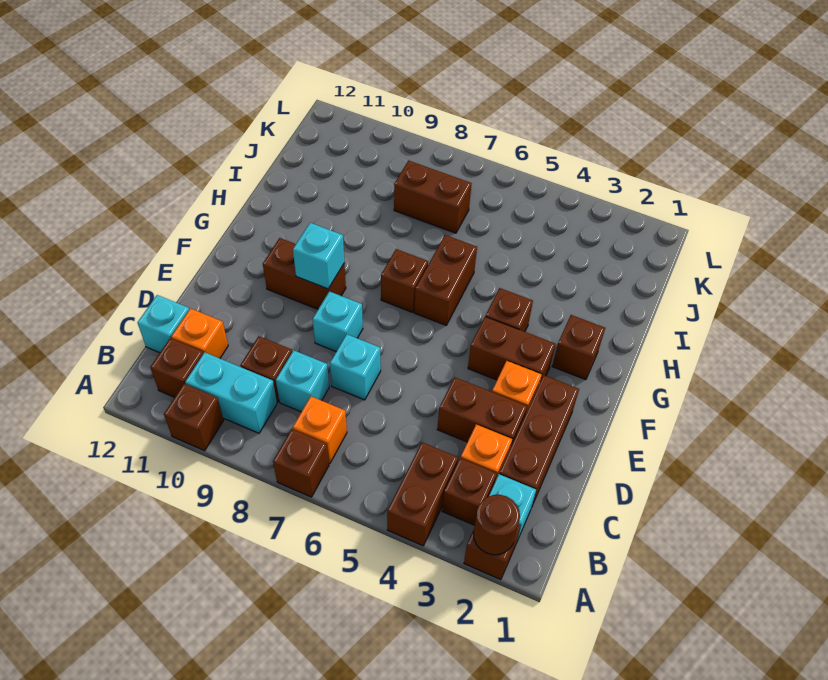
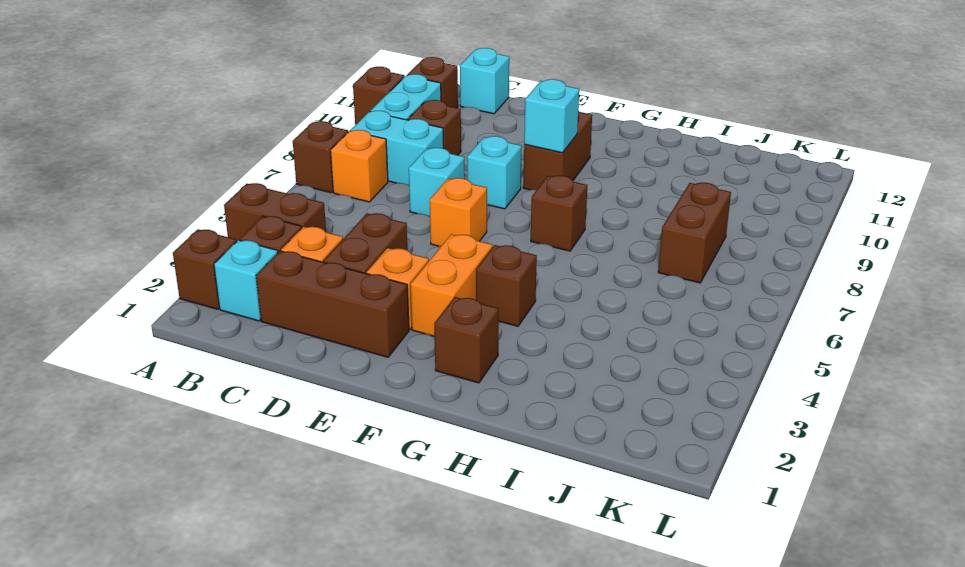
brown round brick A2 level 2 -> none
cyan brick C8 level 1 -> cyan brick B8:C8 level 1
orange brick C11 level 1 -> orange brick E6 level 1
brown brick F3:F4 level 1 -> orange brick F3:F4 level 1
brown brick G6:H6 level 1 -> none

